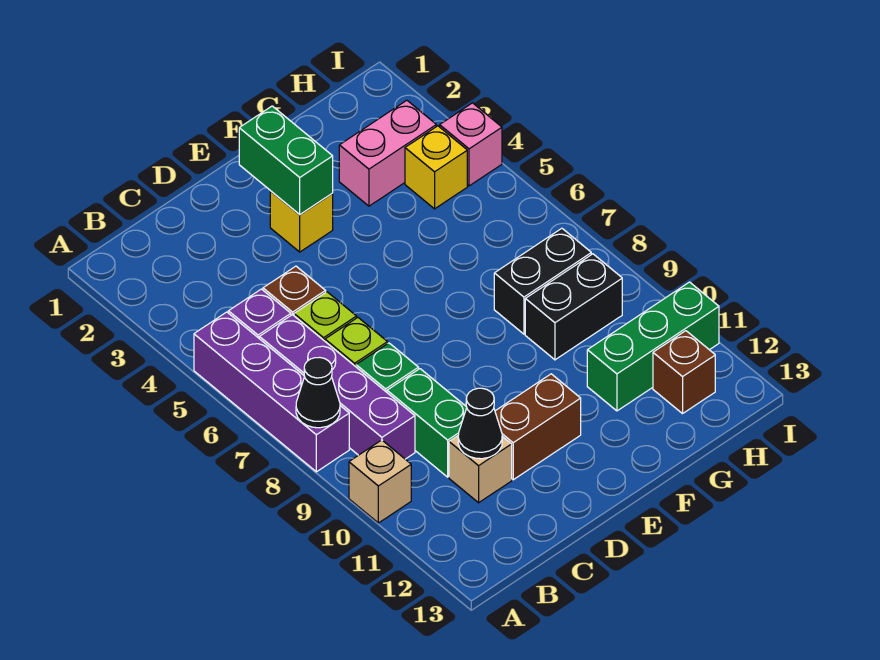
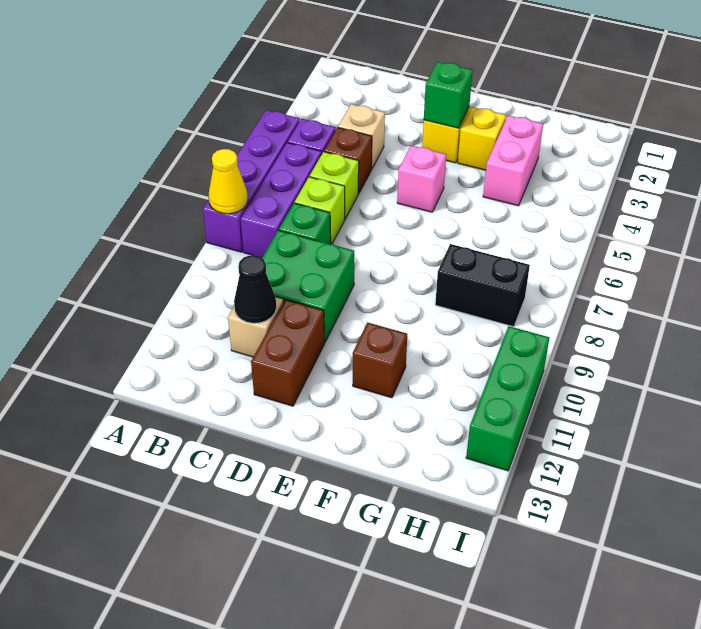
black cone A8 level 2 -> yellow cone A8 level 2
tan brick A10 level 1 -> tan brick C4 level 1
purple brick B6:B9 level 1 -> purple brick B6:B8 level 1
green brick C9:C10 level 1 -> green brick C9:D10 level 1
brown brick D11:E11 level 1 -> brown brick D11:D12 level 1
green brick E2:E3 level 2 -> green brick E3 level 2
pink brick G3:H3 level 1 -> pink brick G3:G4 level 1
black brick G9:H9 level 1 -> none
green brick G11:I11 level 1 -> green brick I10:I12 level 1
yellow brick H4 level 1 -> yellow brick F3 level 1
brown brick H12 level 1 -> brown brick F11 level 1
pink brick I4 level 1 -> pink brick E5 level 1

